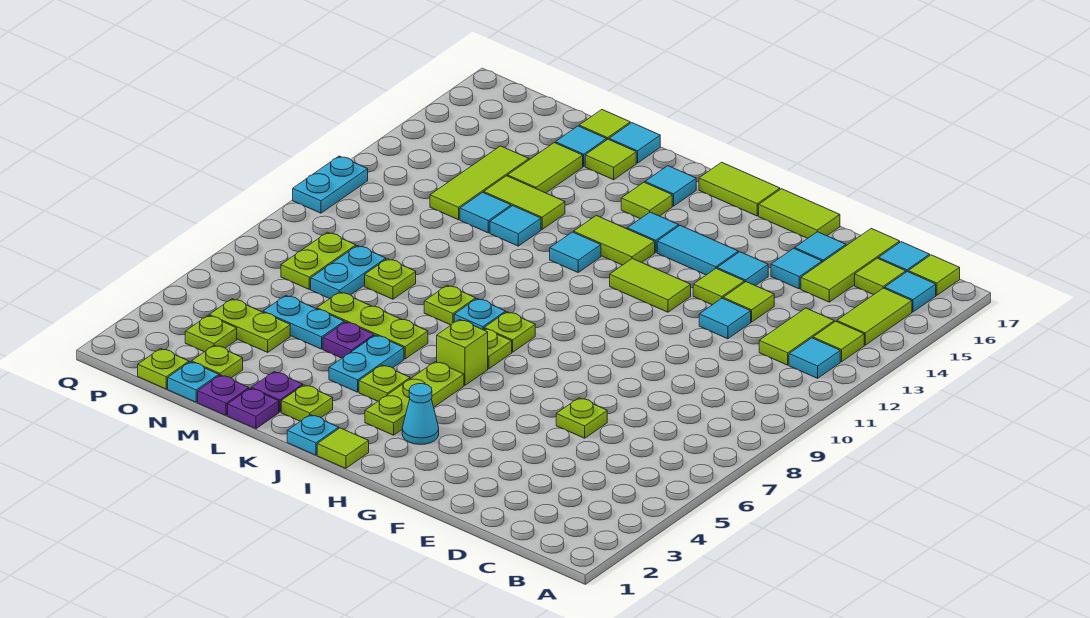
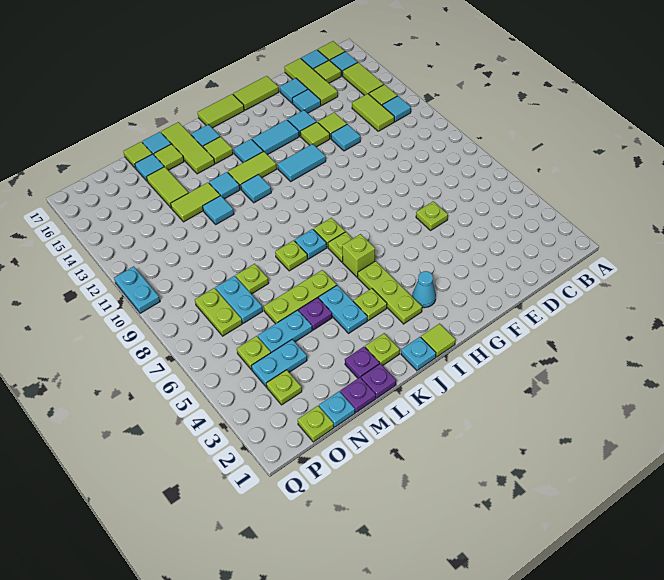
lime tile G12:H12 level 1 -> cyan tile G12:H12 level 1
cyan tile M12 level 1 -> cyan tile K13 level 1
lime plate N2 level 1 -> lime plate O5 level 1
lime plate N4:O4 level 1 -> cyan plate N4:O4 level 1
lime tile N12:N14 level 1 -> lime tile K15:K17 level 1

